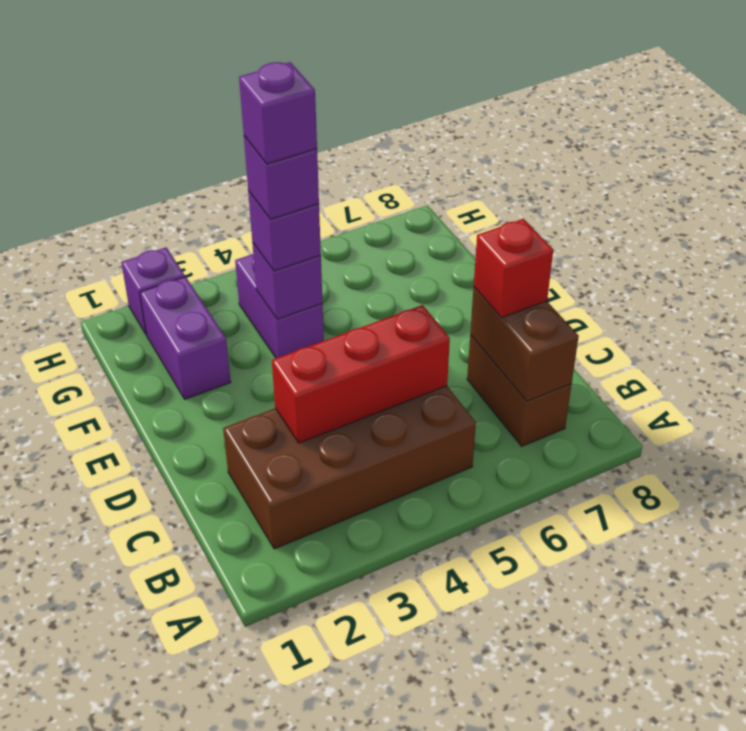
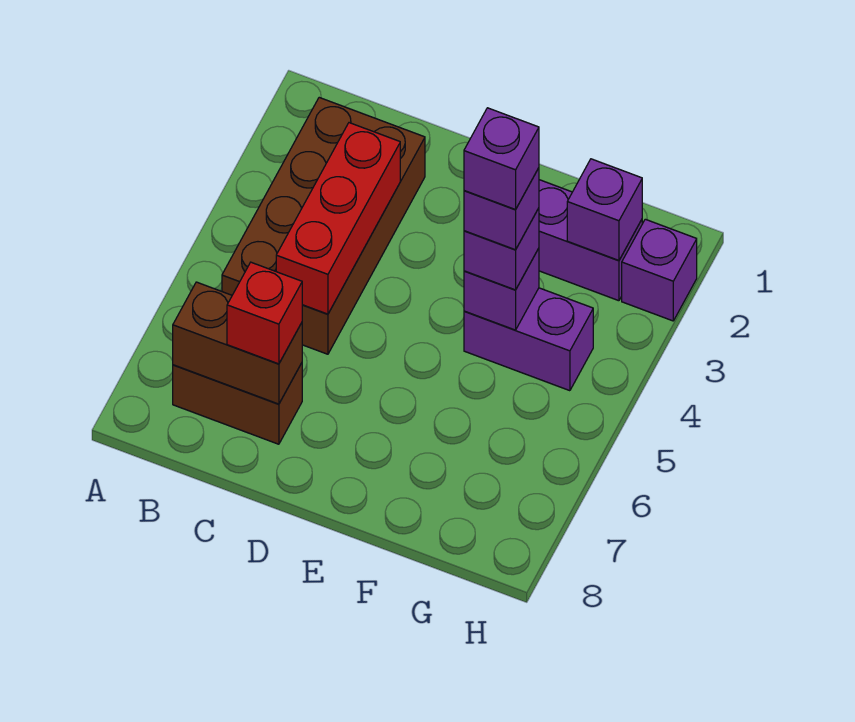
none -> purple brick G2 level 2

